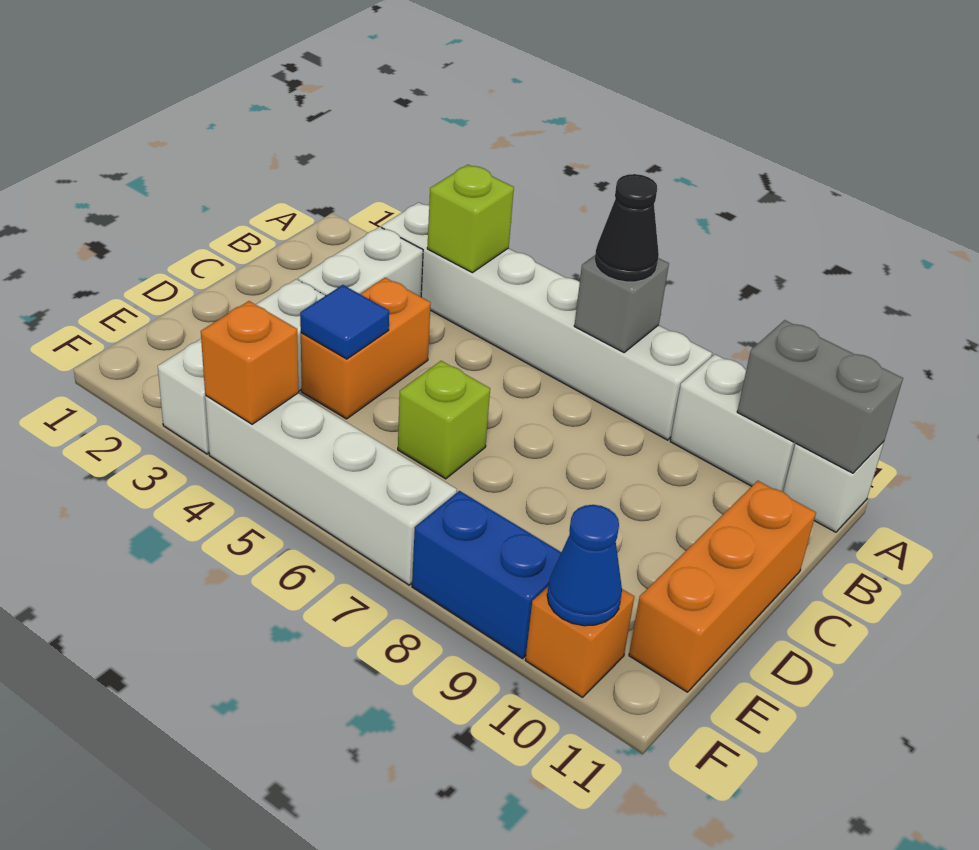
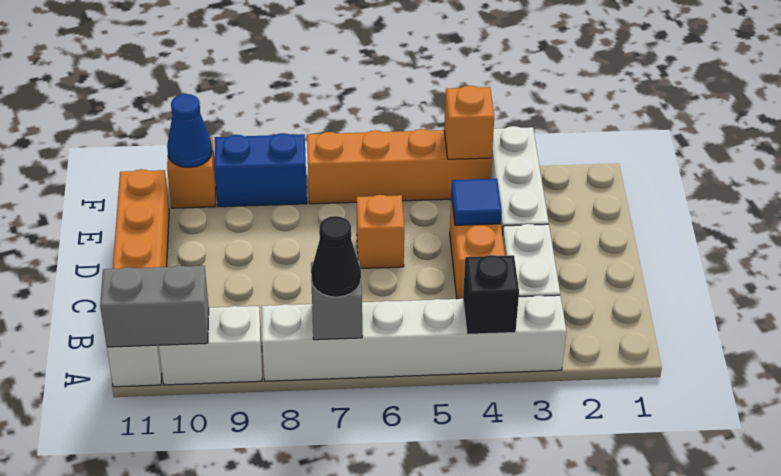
lime brick A4 level 2 -> black brick A4 level 2
lime brick D6 level 1 -> orange brick D6 level 1
white brick F4:F7 level 1 -> orange brick F4:F7 level 1

